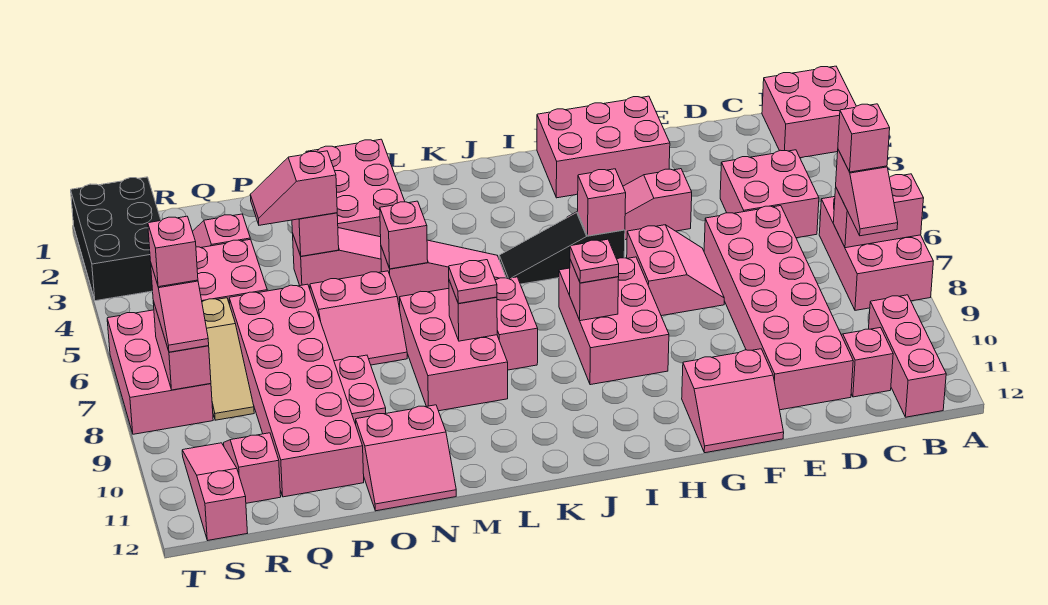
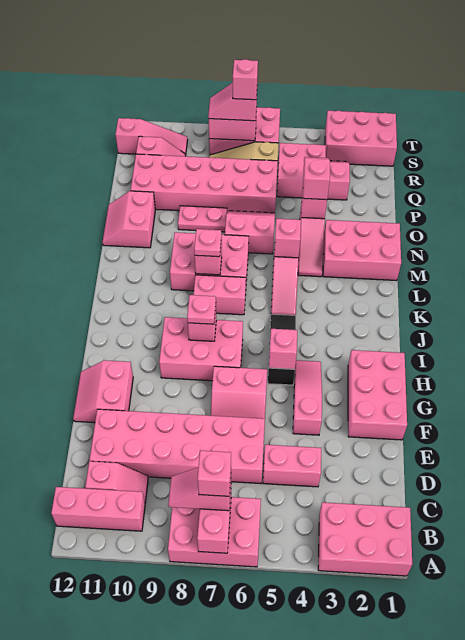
pink brick A1:B2 level 1 -> pink brick A1:B3 level 1
pink brick C4:D5 level 1 -> pink brick D4:D5 level 1
pink slope N6:O7 level 1 top 6 -> pink slope N6:O7 level 1 top N
black brick S1:T3 level 1 -> pink brick S1:T3 level 1

